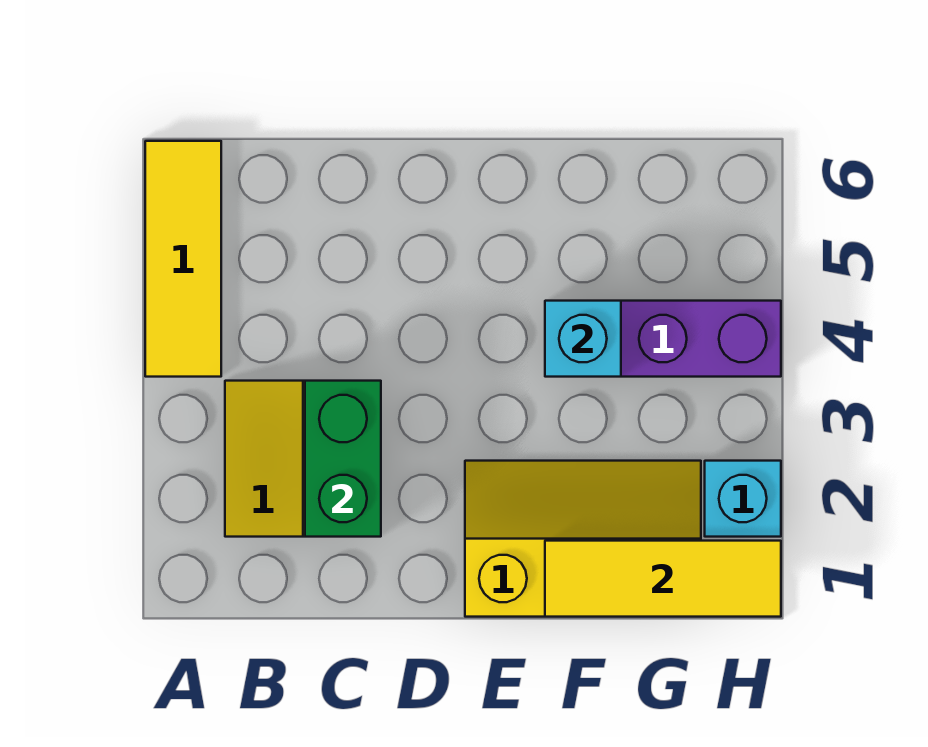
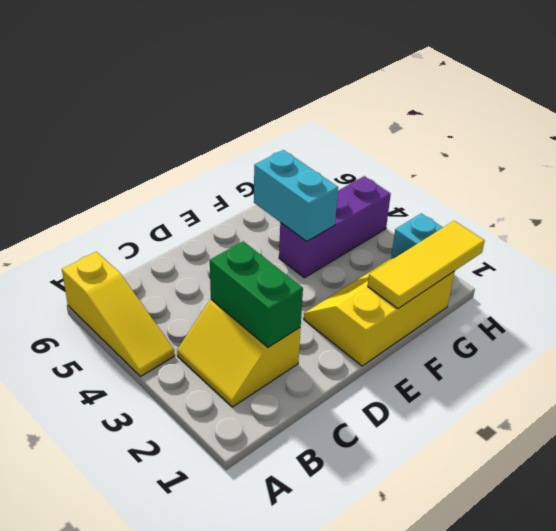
yellow tile A4:A6 level 1 -> yellow slope A4:A6 level 1 top 6
cyan brick F4 level 2 -> cyan brick F4:F5 level 2

